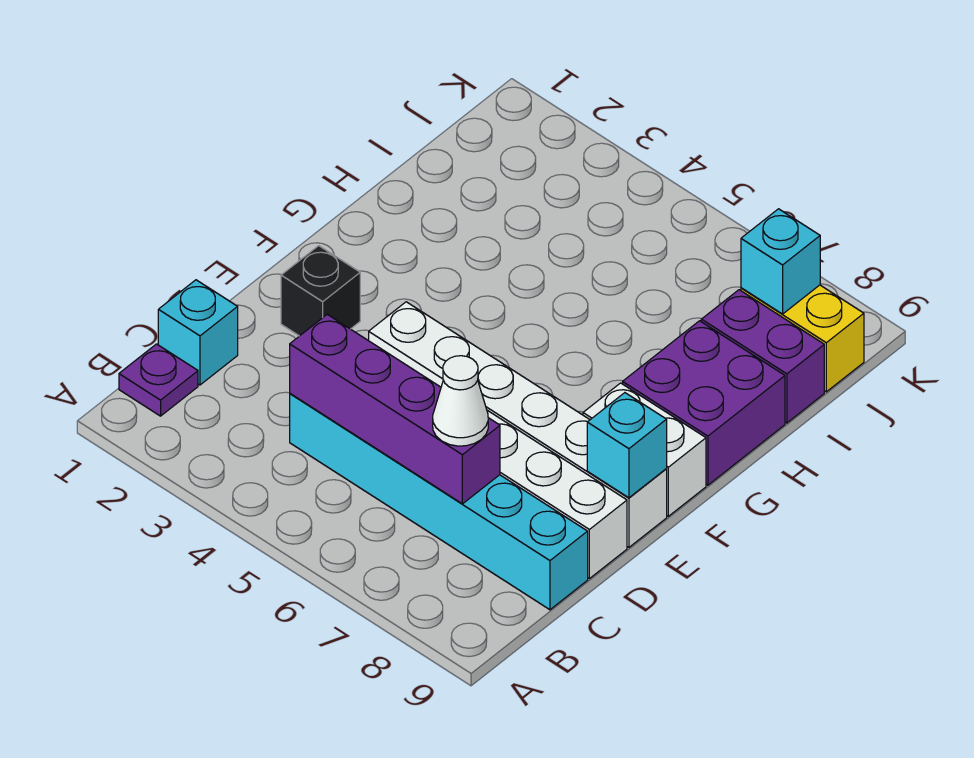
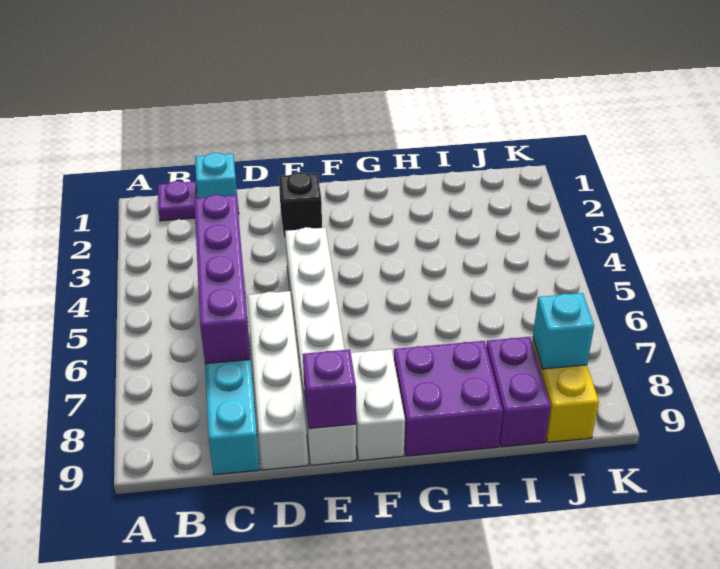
white cone C7 level 3 -> none
cyan brick E9 level 2 -> purple brick E9 level 2

